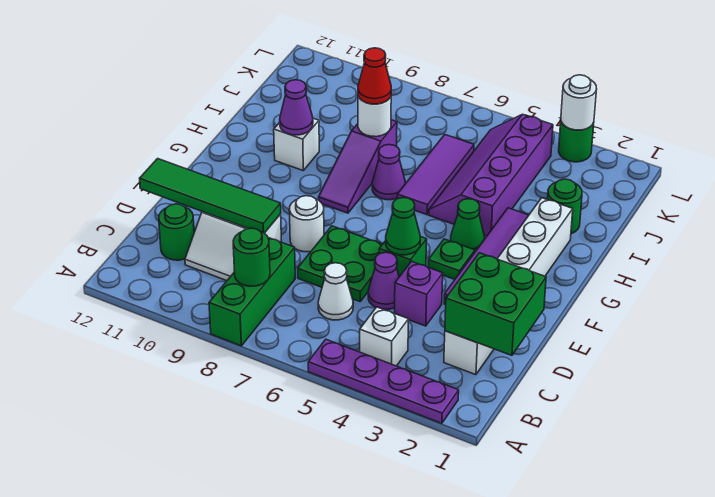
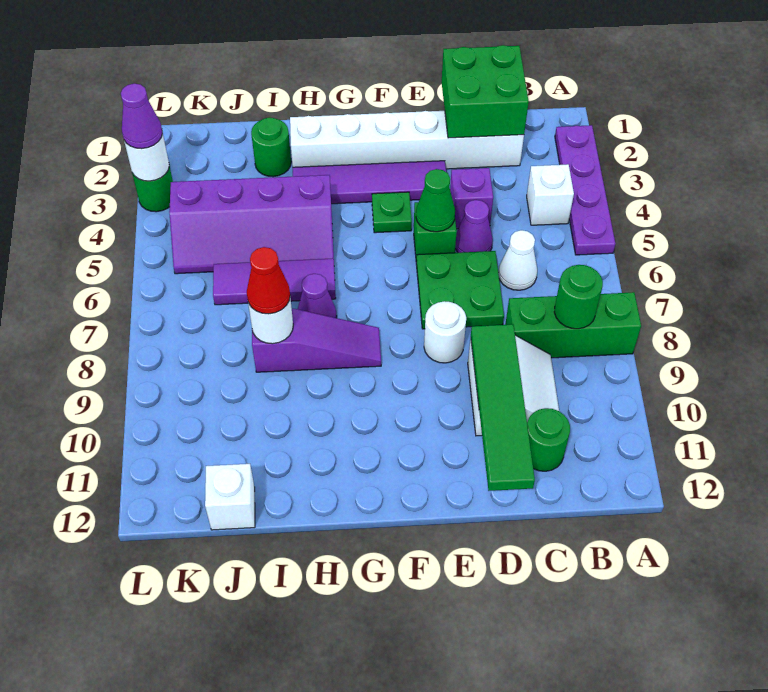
green cone G4 level 1 -> none
white brick H10 level 1 -> white brick J12 level 1
purple cone H10 level 2 -> purple cone L3 level 3

